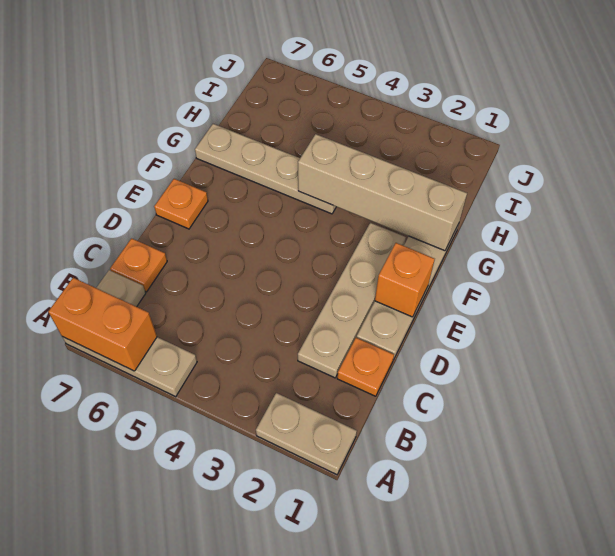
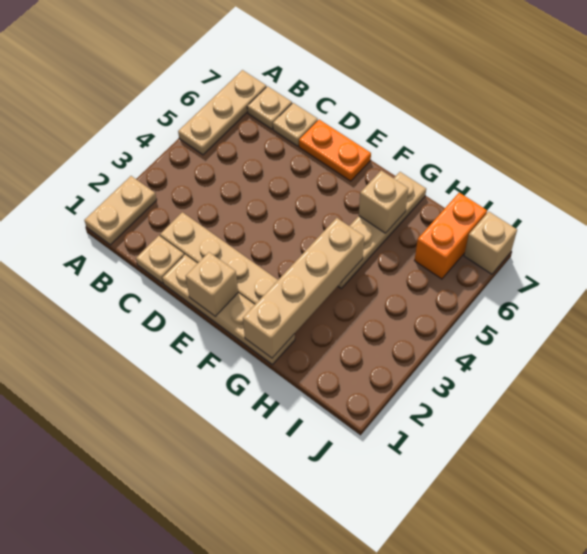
orange brick A6:A7 level 2 -> orange brick I6:I7 level 1
orange plate C1 level 1 -> tan plate C1 level 1
orange plate C7 level 1 -> tan plate C7 level 1
orange brick E1 level 2 -> tan brick E1 level 2
orange plate E7 level 1 -> orange plate D7:E7 level 1
none -> tan brick G6 level 2
none -> tan brick J7 level 1

